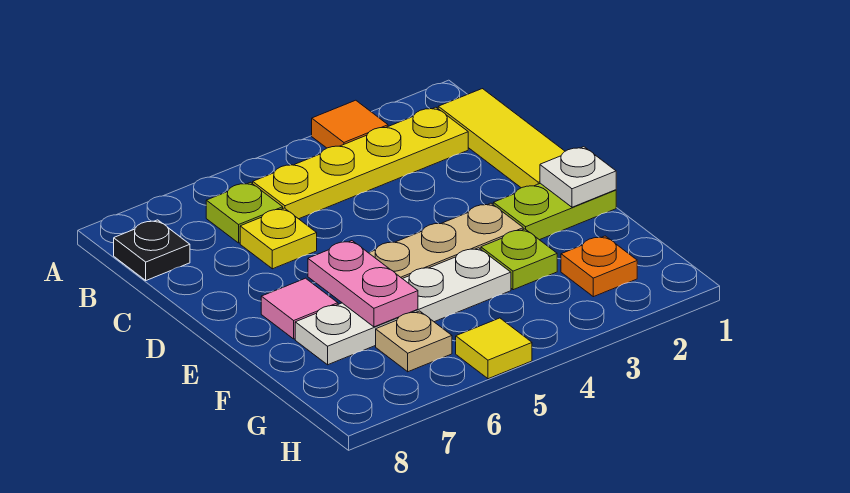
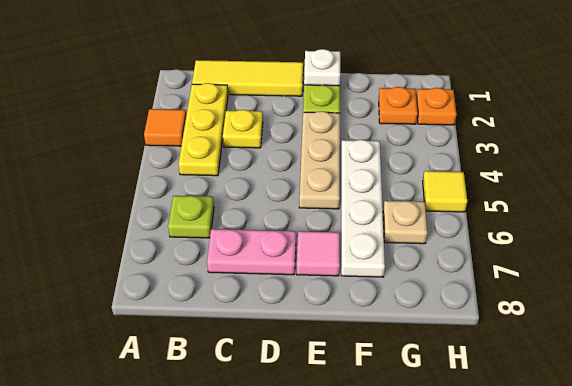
yellow plate B2:B5 level 1 -> yellow plate B2:B4 level 1
black plate B8 level 1 -> none
yellow plate C6 level 1 -> yellow plate C3 level 1
pink plate E6:F6 level 2 -> pink plate C7:D7 level 1
lime plate F3 level 1 -> none
none -> orange plate H2 level 1

